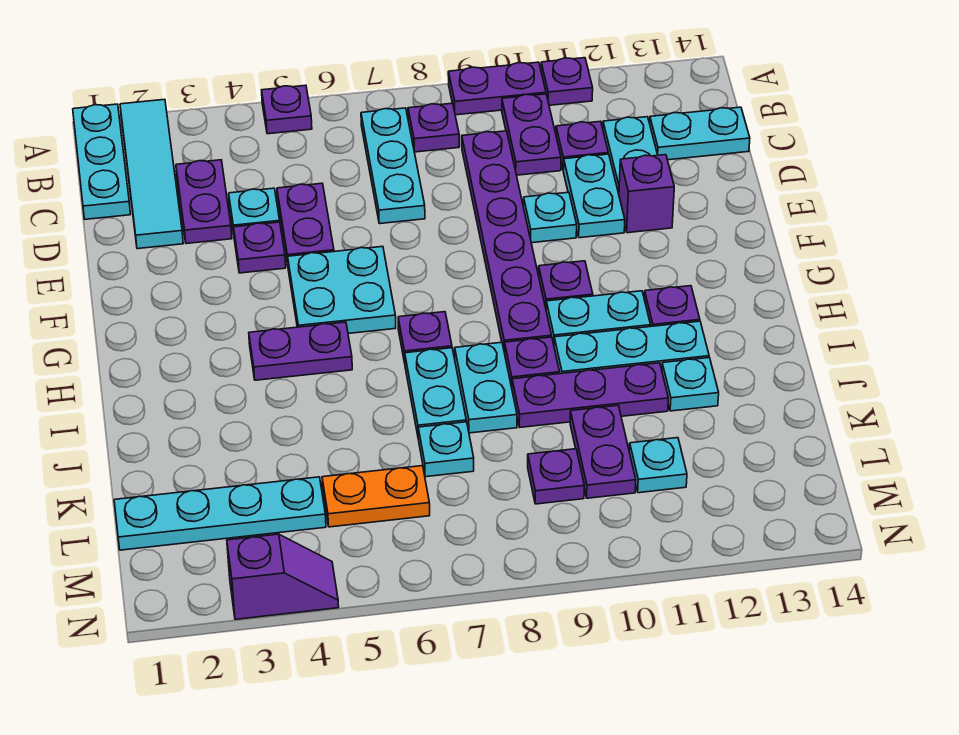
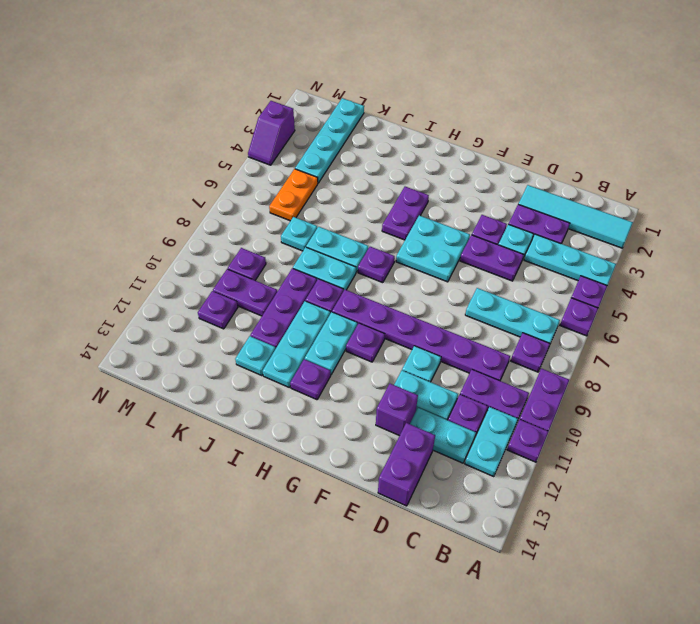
cyan plate A1:C1 level 1 -> cyan plate A4:C4 level 1
none -> purple plate A6 level 1
cyan plate C13:C14 level 1 -> cyan plate B11:B12 level 1
none -> purple brick D13:D14 level 1
cyan plate L11 level 1 -> purple plate L11 level 1

